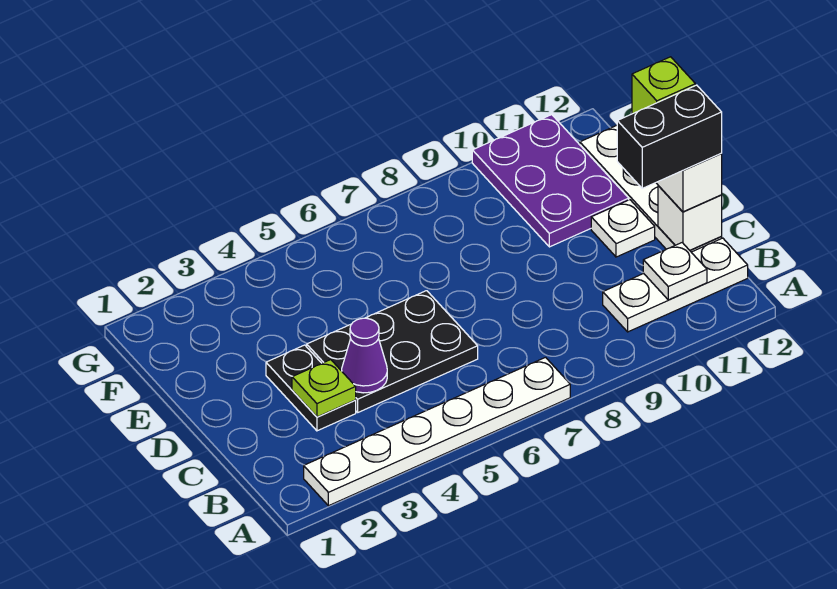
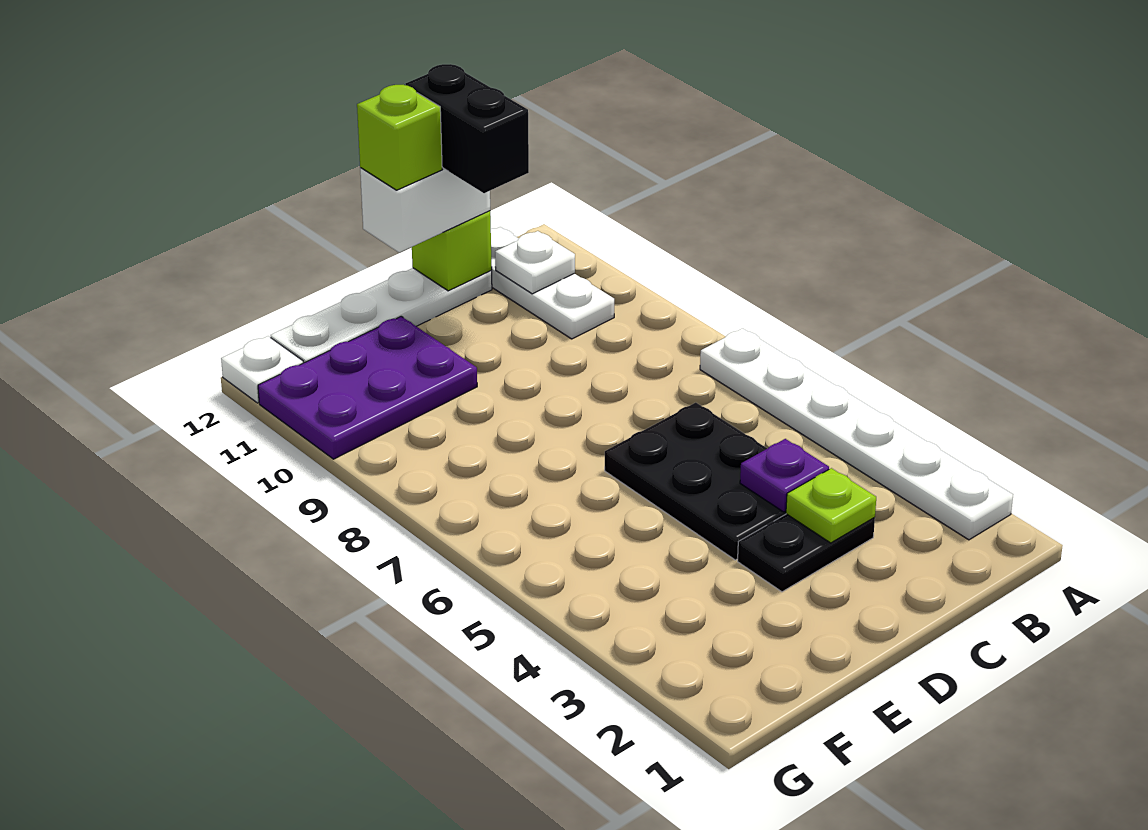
purple cone C4 level 2 -> purple plate C4 level 2
white brick C12 level 2 -> lime brick C12 level 2
white plate D11 level 1 -> white plate G12 level 1

